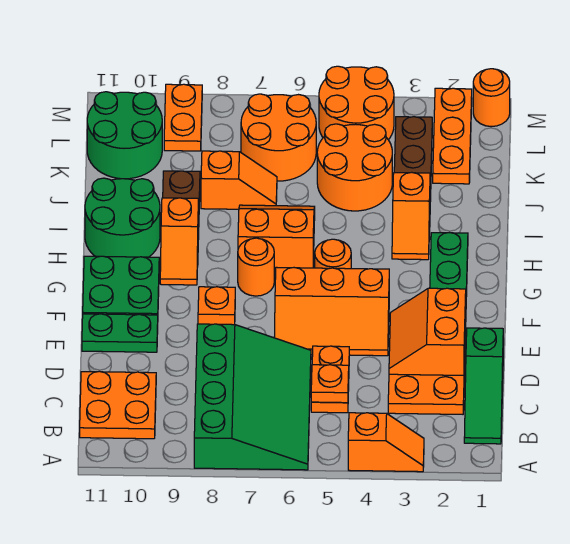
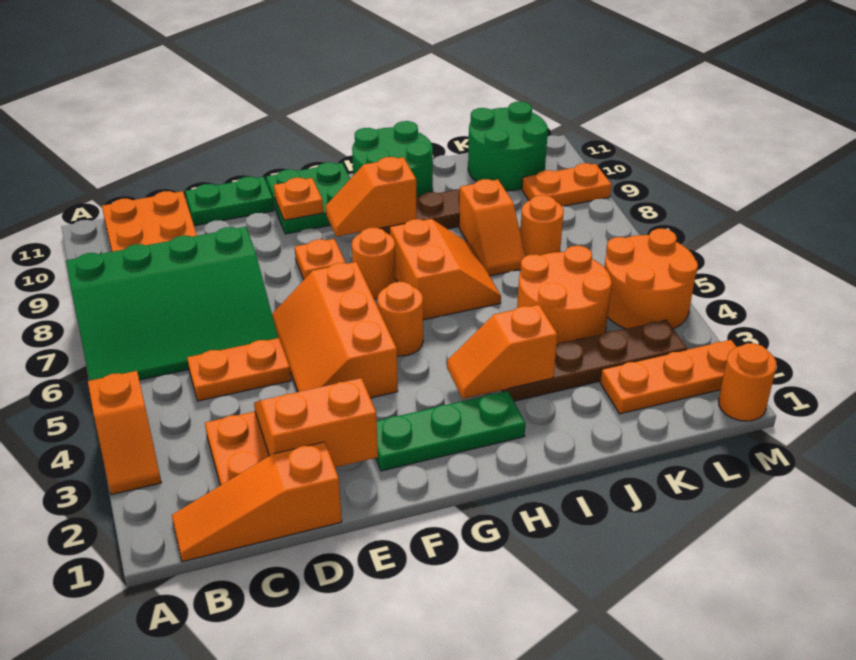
green slope B1:D1 level 1 top D -> orange slope B1:D1 level 1 top D
orange plate C5 level 2 -> orange plate F10 level 2
green plate E10:E11 level 1 -> green plate D11:E11 level 1
orange round brick K6:L7 level 1 -> orange round brick K7 level 1

